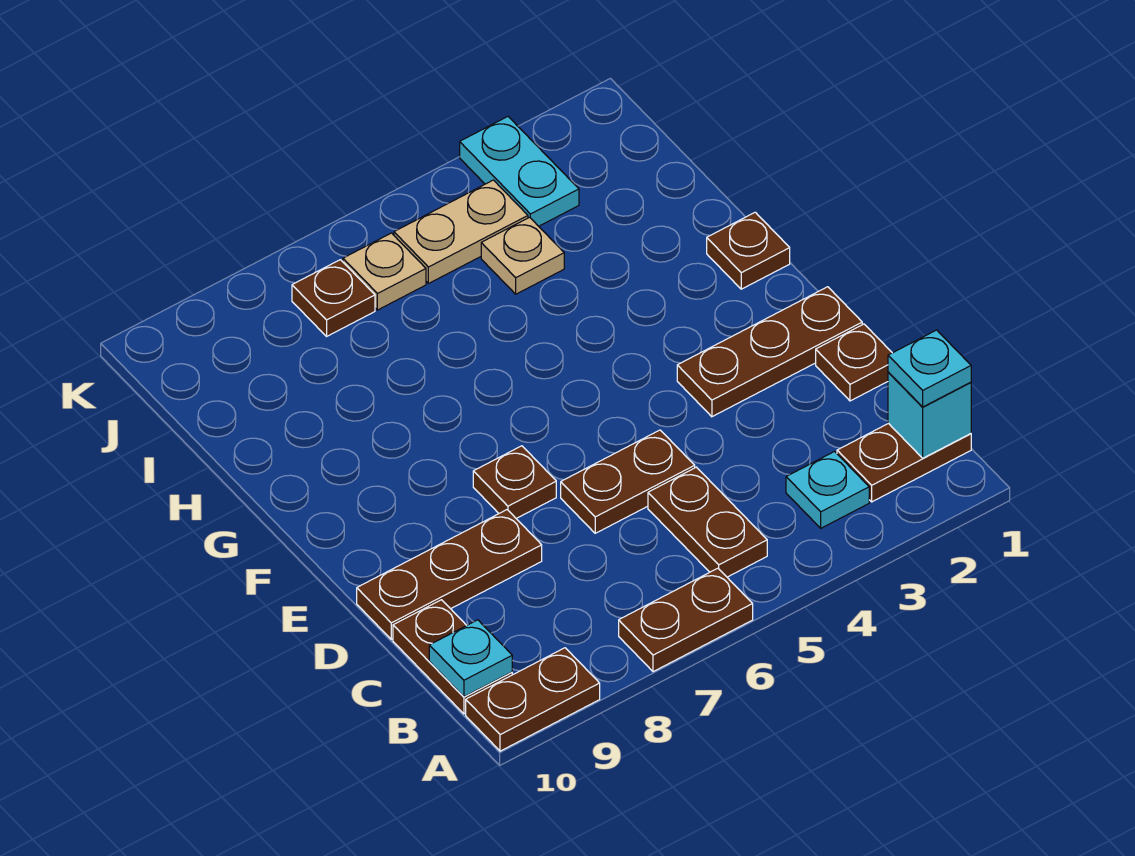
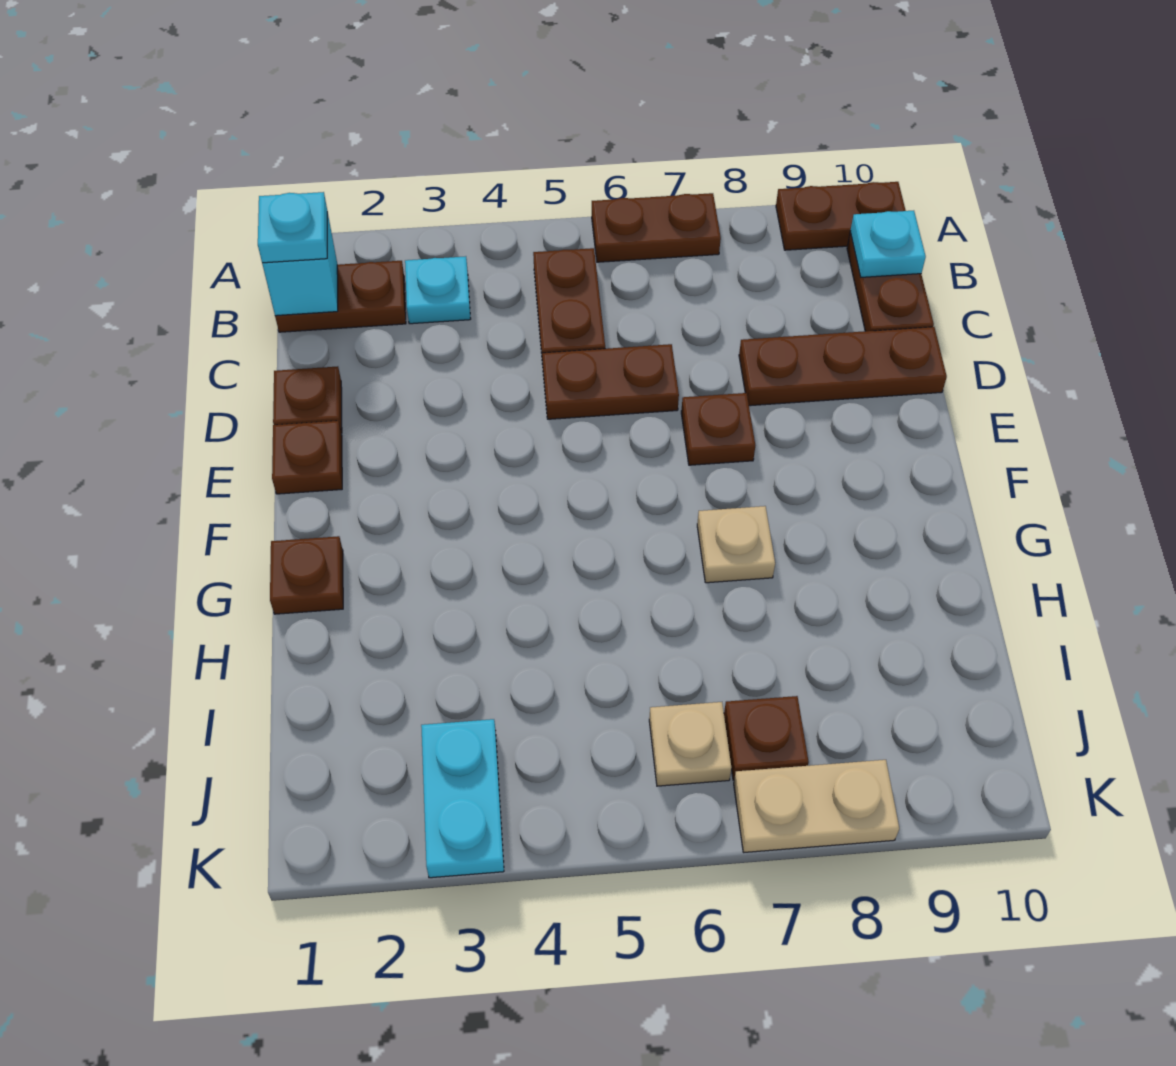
brown plate E1:E3 level 1 -> brown plate E1 level 1
tan plate I4 level 1 -> tan plate G7 level 1
tan plate J4:J5 level 1 -> tan plate K7:K8 level 1

